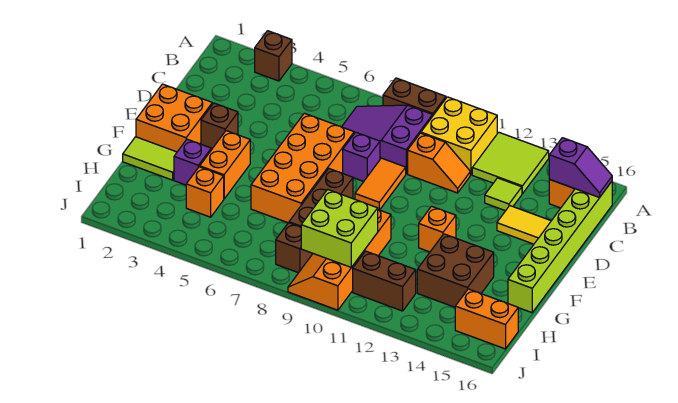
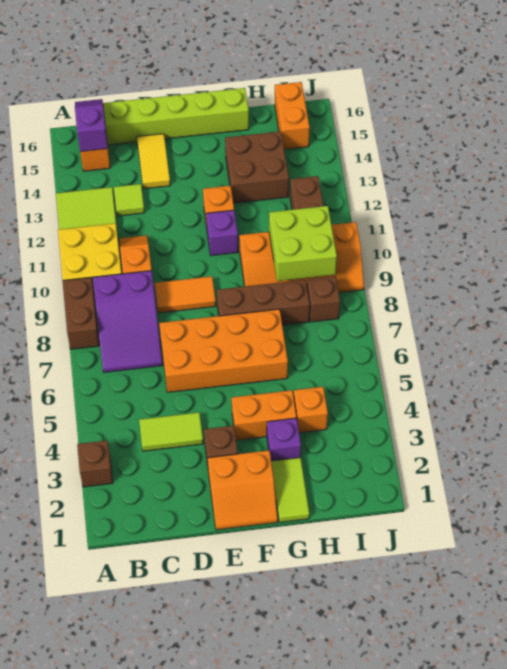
none -> lime tile C4:D4 level 1
purple brick D8 level 1 -> purple brick F11 level 1
orange brick E1:F2 level 1 -> orange slope E1:F2 level 1 top 2

